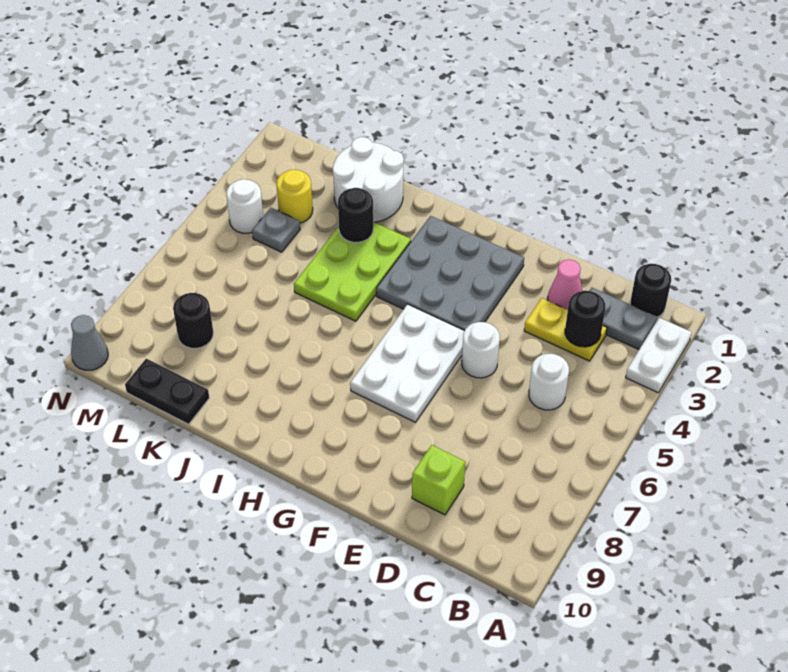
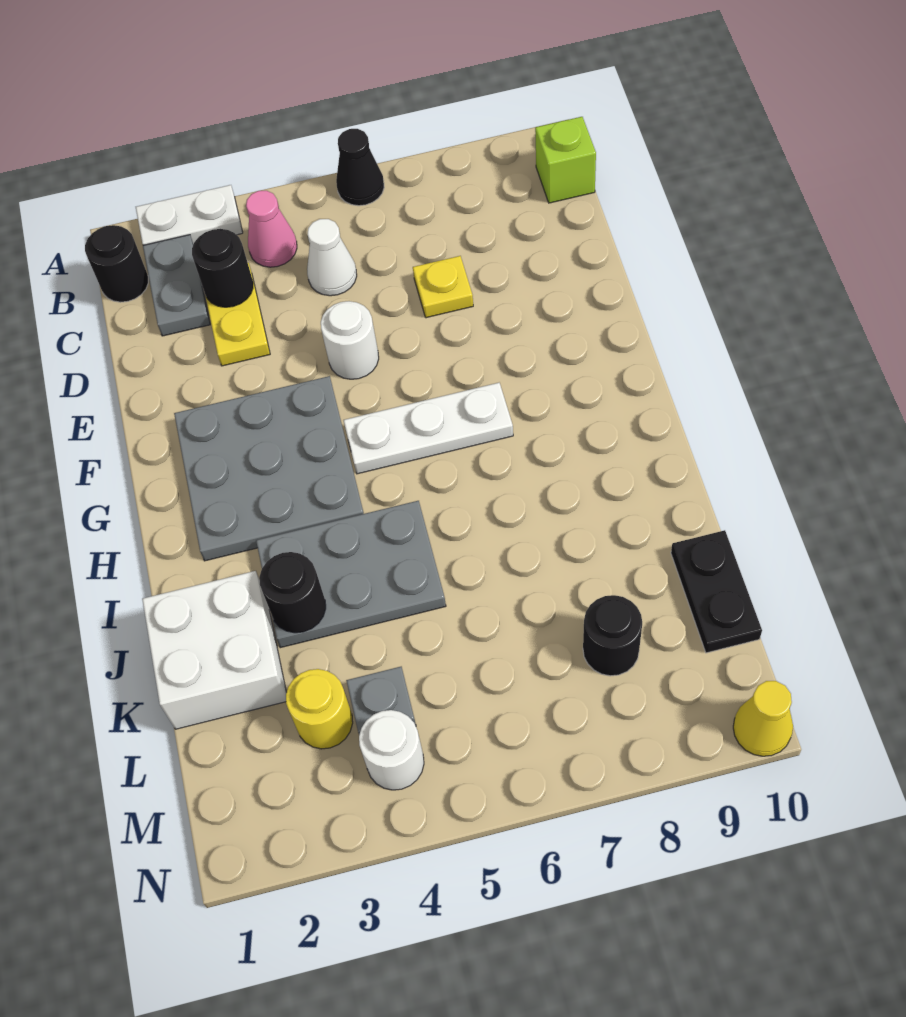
none -> black cone A6 level 1
white round brick C5 level 1 -> white cone C5 level 1
pink cone D2 level 1 -> pink cone B4 level 1
none -> yellow plate D7 level 1
lime brick D9 level 1 -> lime brick B10 level 1
white plate F5:G7 level 1 -> white plate G5:G7 level 1
lime plate I3:J5 level 1 -> grey plate I3:J5 level 1
white round brick J1:K2 level 1 -> white brick J1:K2 level 1
grey cone N10 level 1 -> yellow cone N10 level 1

